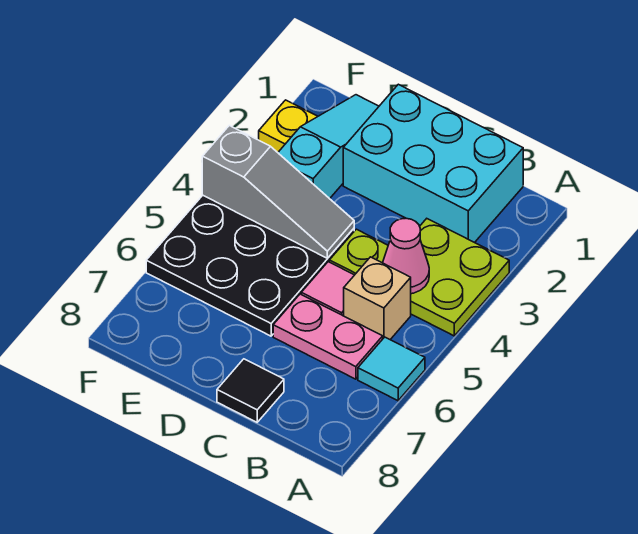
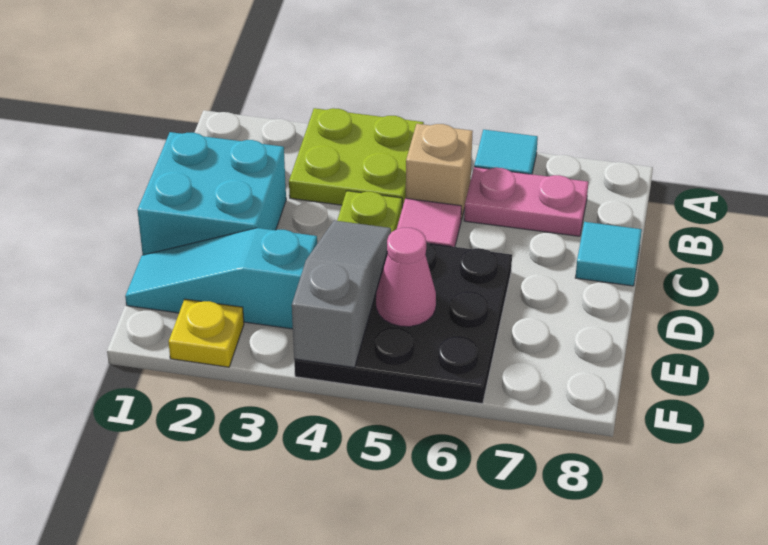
cyan brick B1:D2 level 1 -> cyan brick C1:D2 level 1
pink cone B4 level 2 -> pink cone E5 level 2
pink plate B6:C6 level 1 -> pink plate B6:B7 level 1
black tile C8 level 1 -> cyan tile C8 level 1

